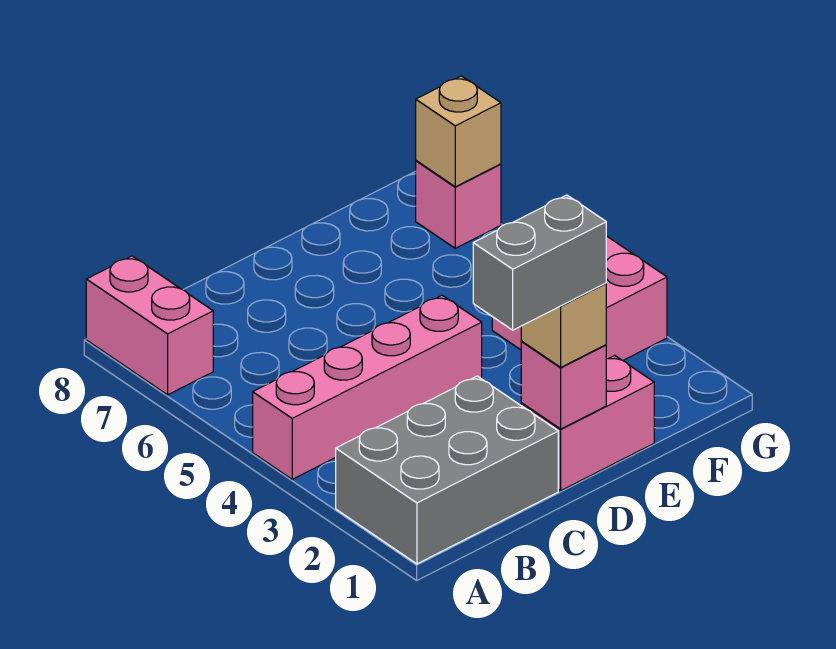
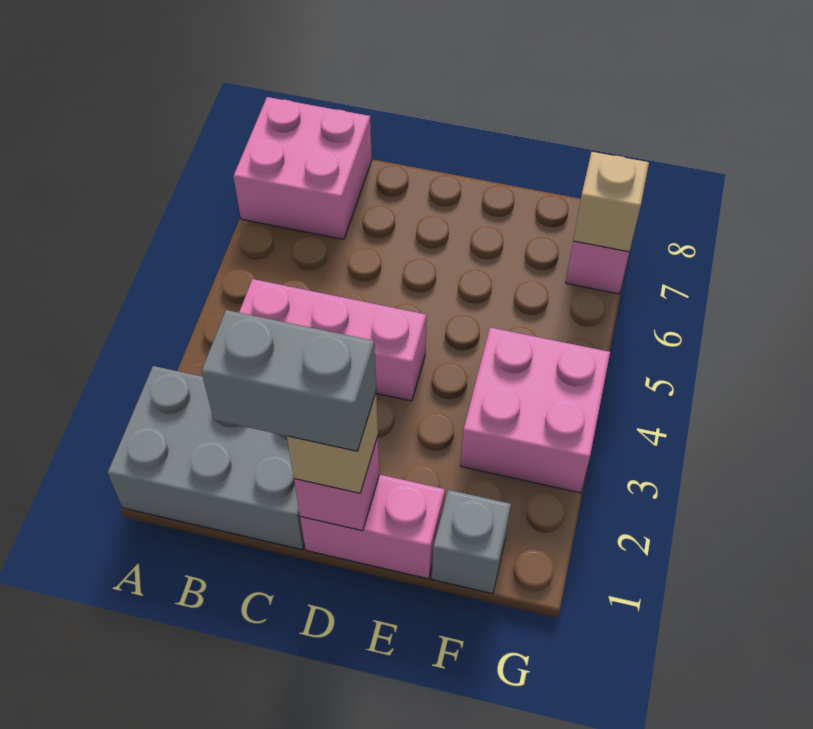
pink brick A4:D4 level 1 -> pink brick B4:D4 level 1
pink brick A7:A8 level 1 -> pink brick A7:B8 level 1
none -> grey brick F1 level 1

